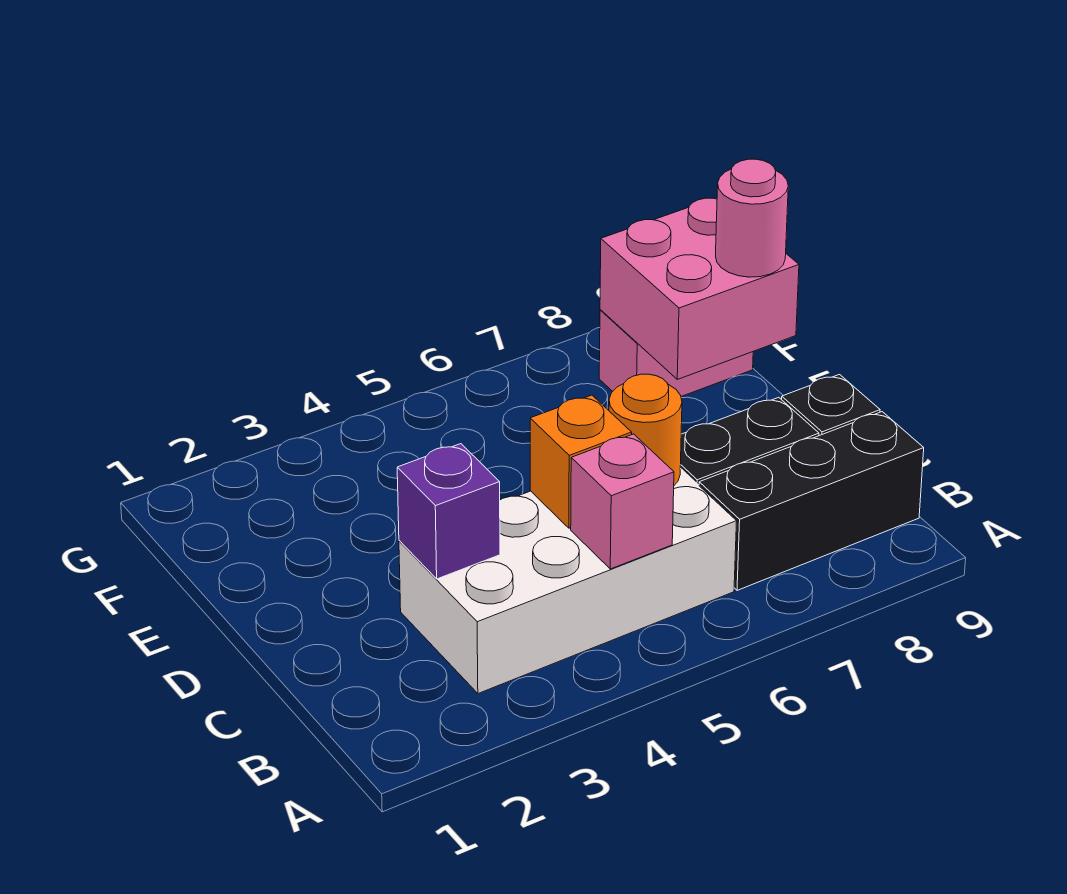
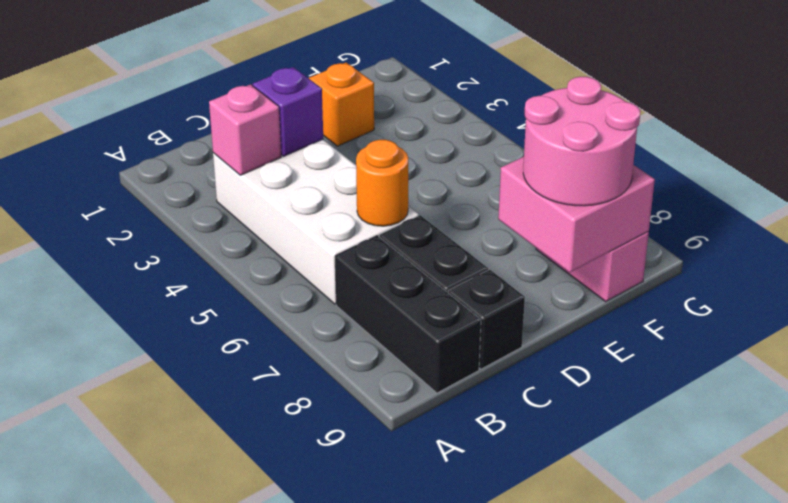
pink brick B5 level 2 -> pink brick B3 level 2
orange brick C5 level 2 -> orange brick E2 level 1
pink round brick E9 level 3 -> pink round brick E8:F9 level 3

